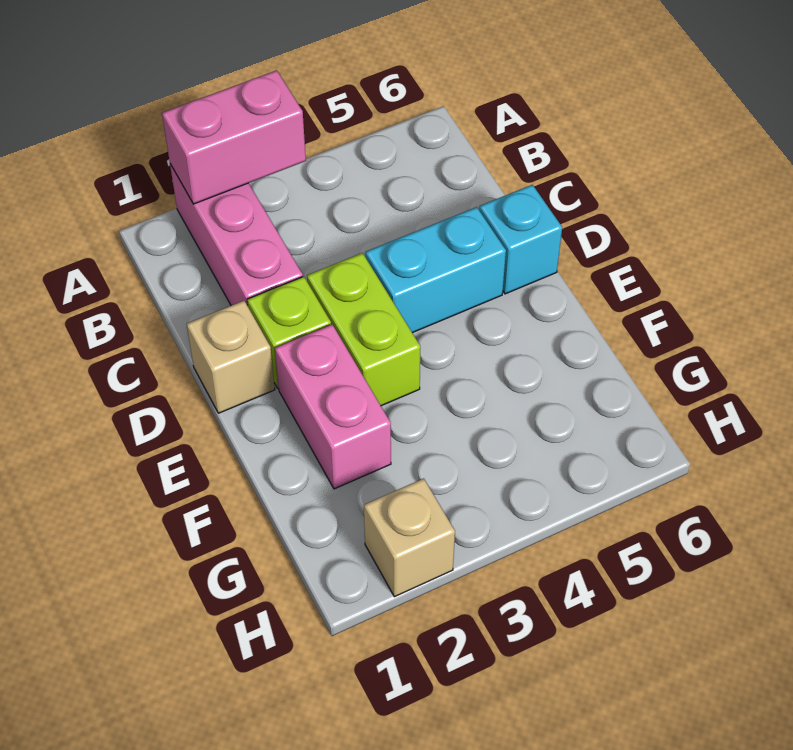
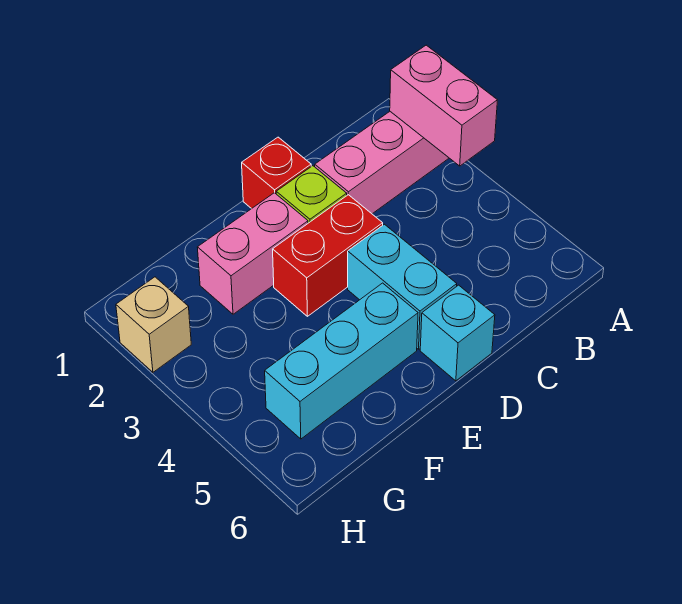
tan brick D1 level 1 -> red brick D1 level 1
lime brick D3:E3 level 1 -> red brick D3:E3 level 1
none -> cyan brick E5:G5 level 1

